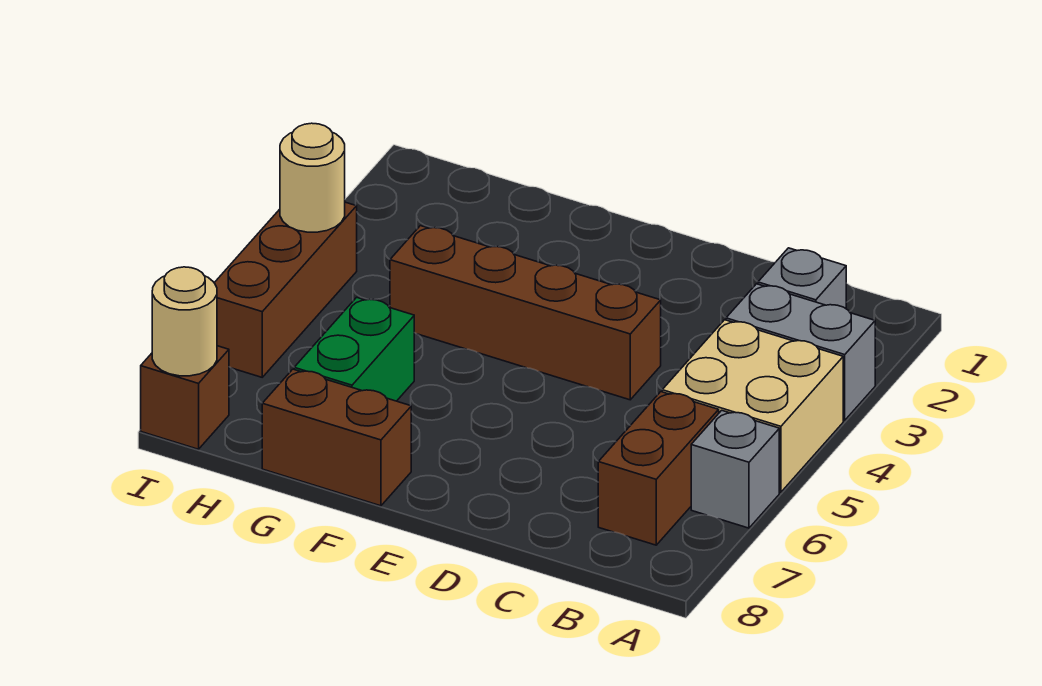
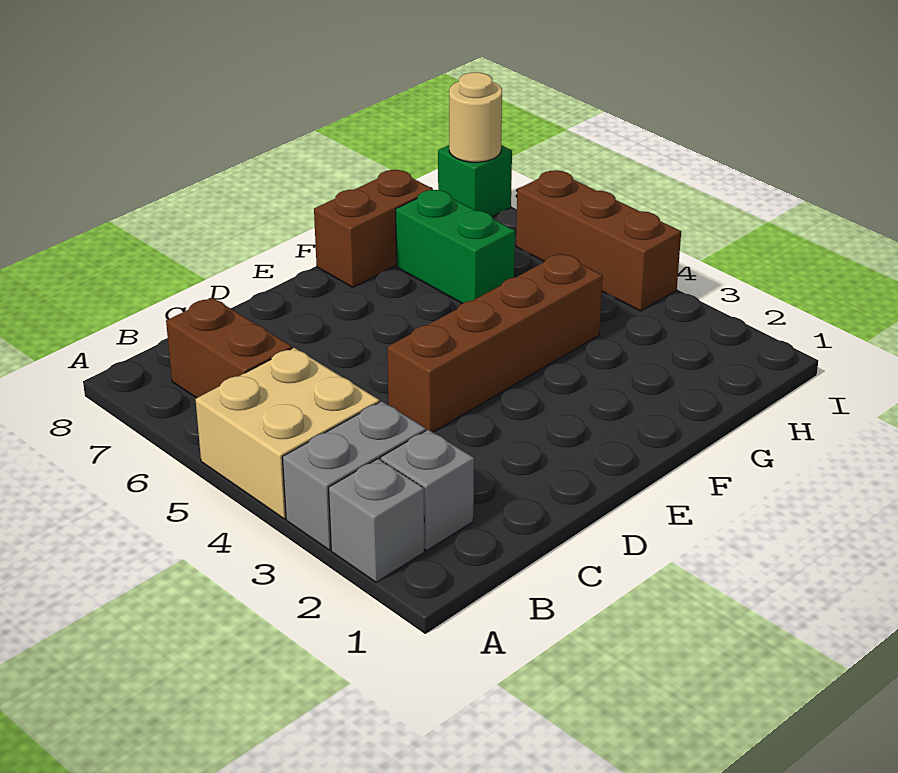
grey brick A6 level 1 -> grey brick A2 level 1
tan round brick I4 level 2 -> none
brown brick I8 level 1 -> green brick I8 level 1

